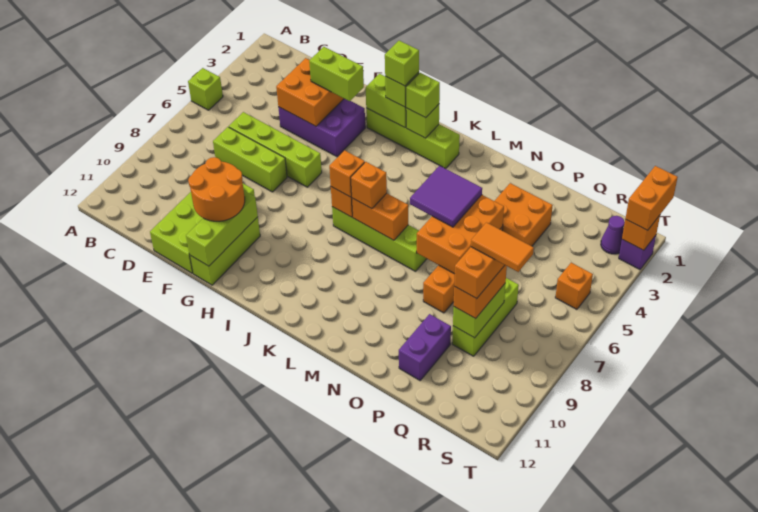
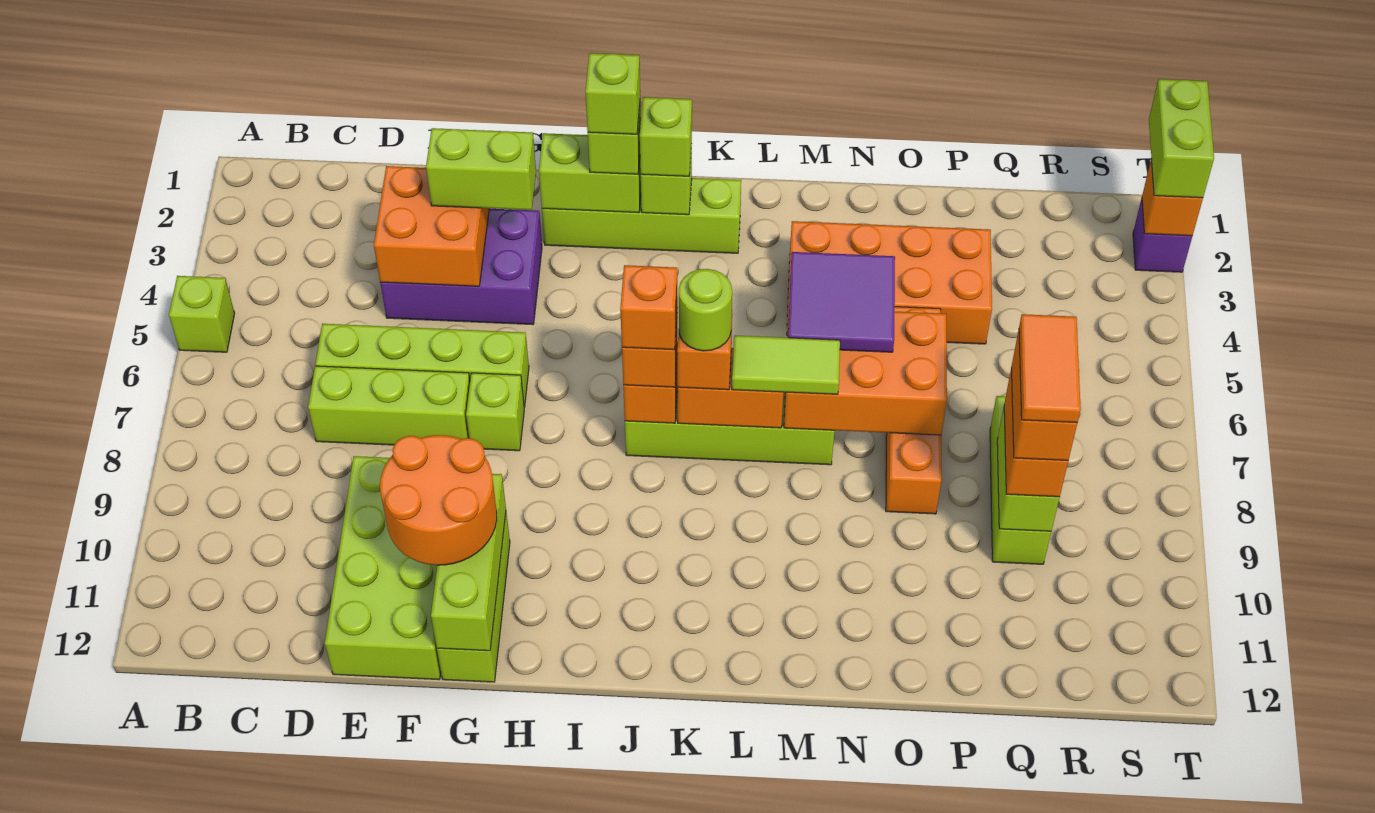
none -> lime brick G7 level 1
none -> lime round brick K7 level 4
none -> lime tile L7:M7 level 3
orange brick N5:O7 level 2 -> orange brick M6:O7 level 2
orange brick O3:P4 level 1 -> orange brick M3:P4 level 1
purple brick P10:P11 level 1 -> none
orange tile Q8:R8 level 5 -> orange tile Q8:Q9 level 5
purple cone S2 level 1 -> none
orange brick S5 level 1 -> orange brick J7 level 4
orange brick T1:T2 level 3 -> lime brick T1:T2 level 3

